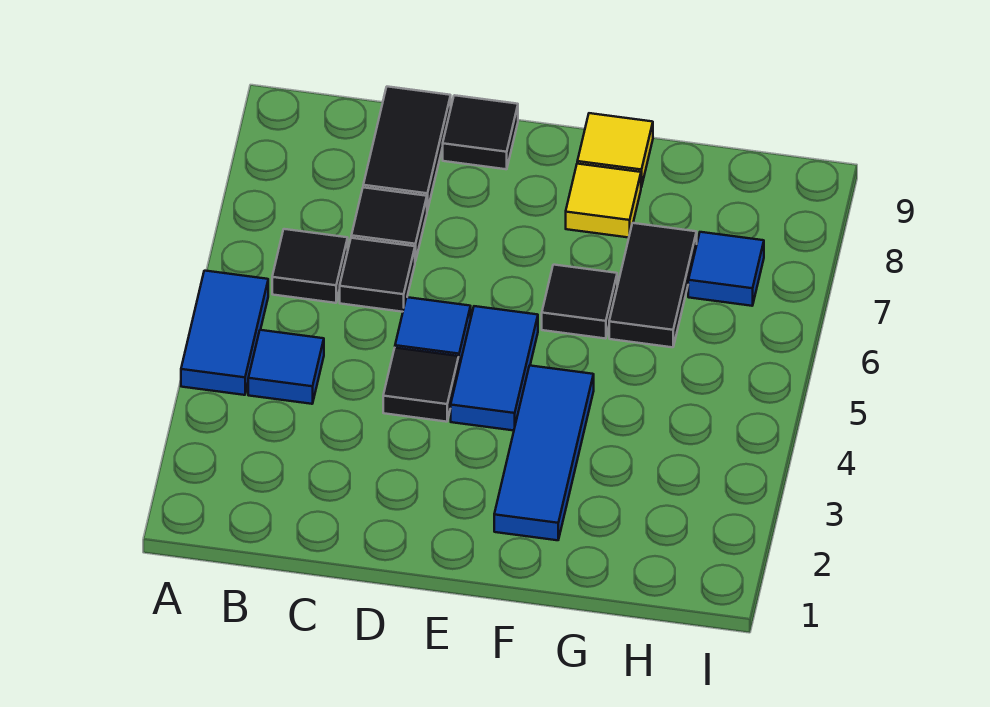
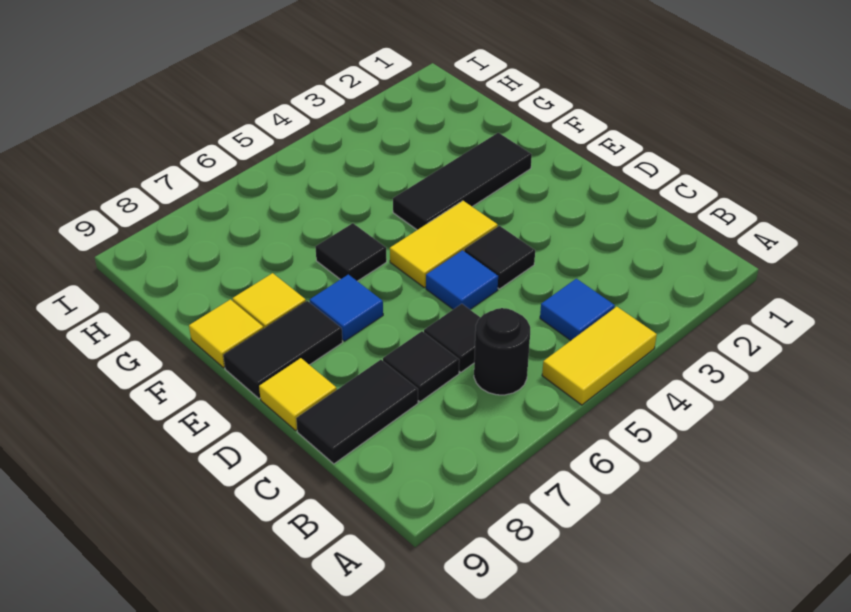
blue tile A4:A5 level 1 -> yellow tile A4:A5 level 1
black tile B6 level 1 -> black round brick B6 level 1
black tile D9 level 1 -> yellow tile D9 level 1
blue tile E4:E5 level 1 -> yellow tile E4:E5 level 1
blue tile F2:F4 level 1 -> black tile F2:F4 level 1
black tile G6:G7 level 1 -> black tile E8:E9 level 1
blue tile H7 level 1 -> blue tile E7 level 1

